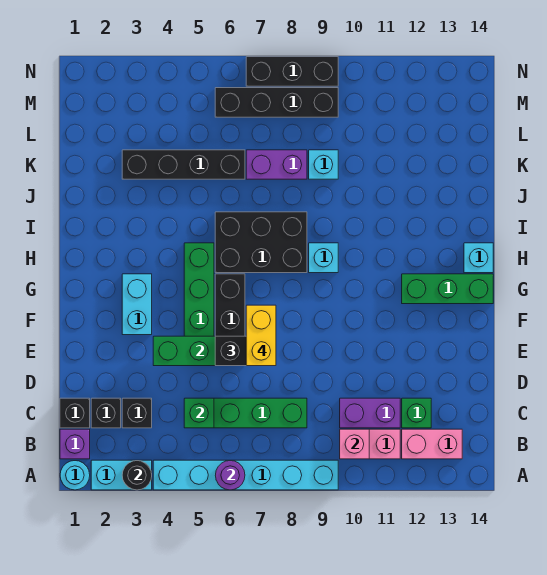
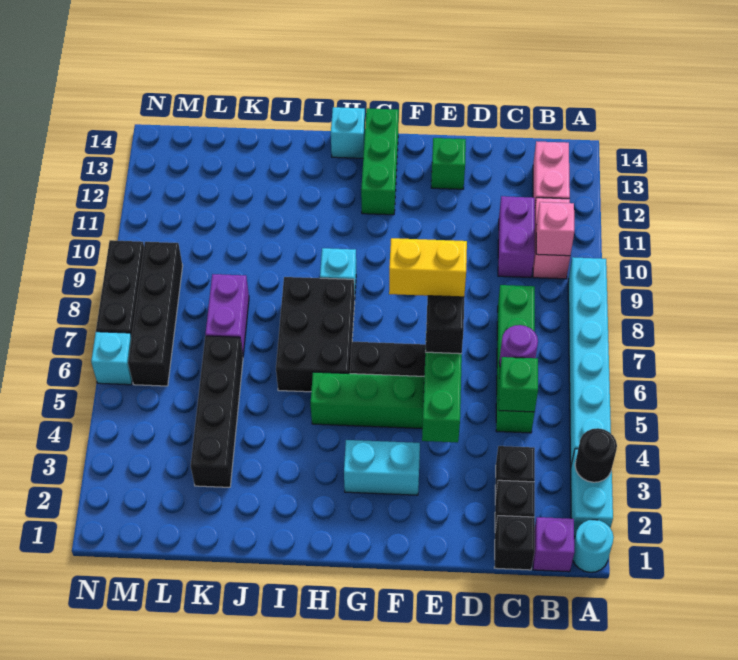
purple round brick A6 level 2 -> purple round brick C6 level 2
green brick C12 level 1 -> green brick E13 level 1
cyan brick K9 level 1 -> cyan brick N6 level 1

